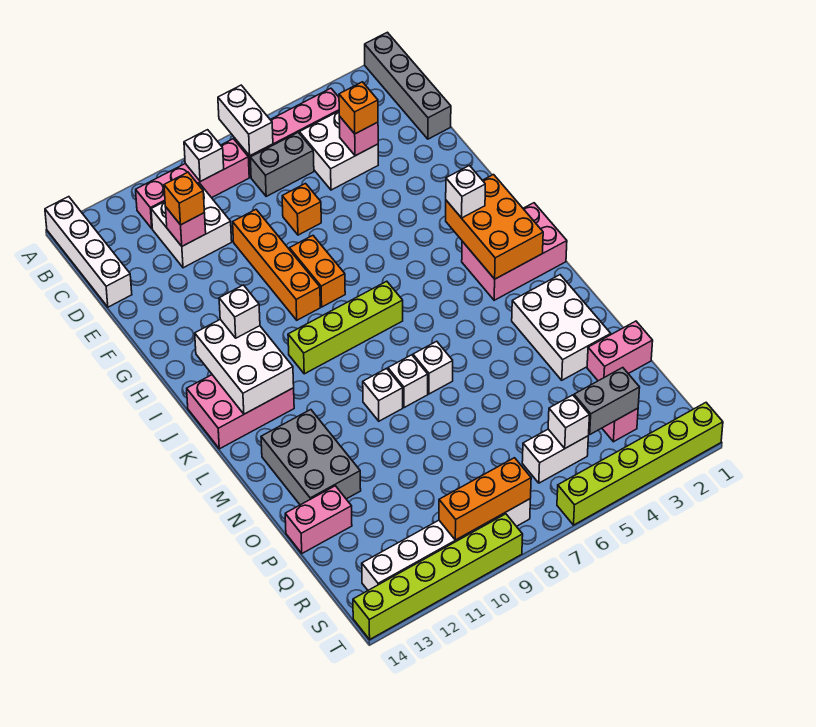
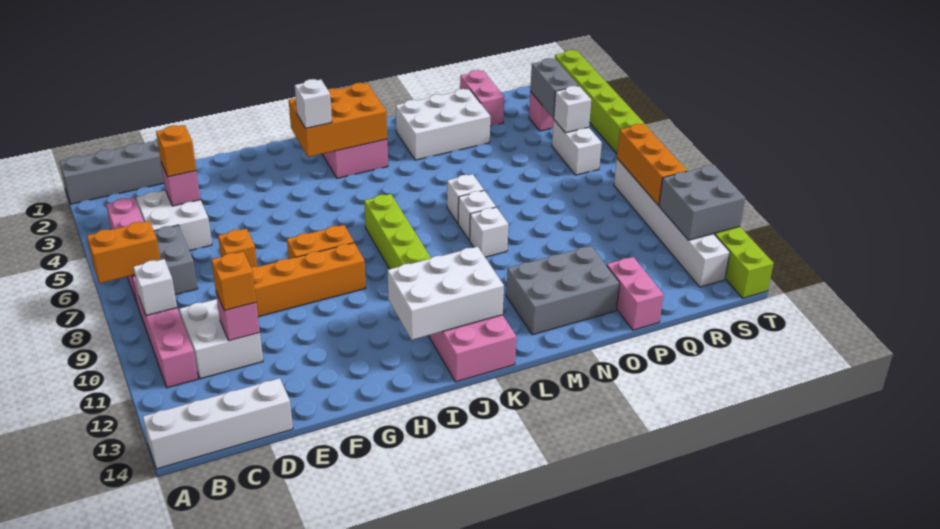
white brick A7:B7 level 2 -> orange brick A7:B7 level 2
white brick I12 level 3 -> none
none -> grey brick S11:T12 level 2

